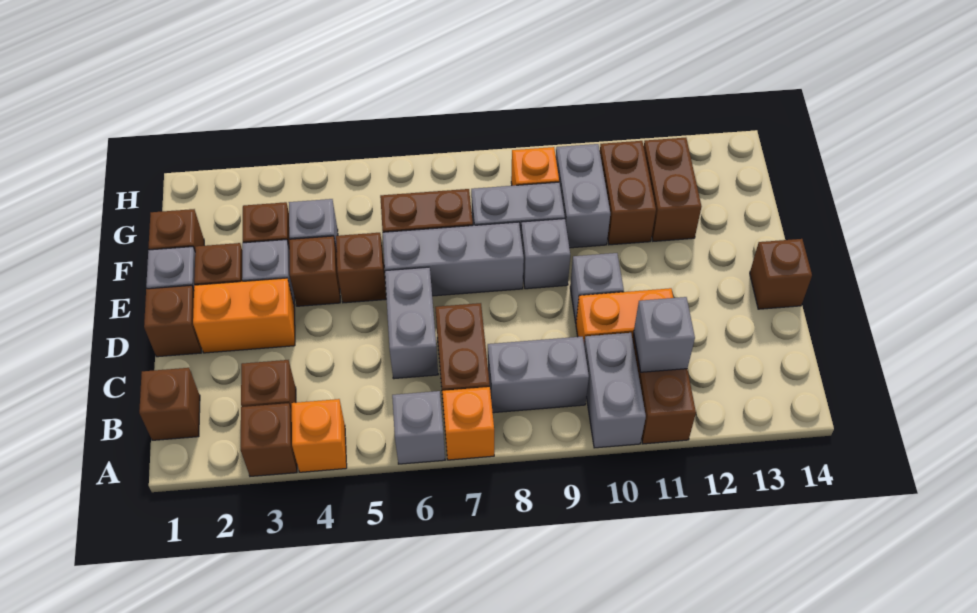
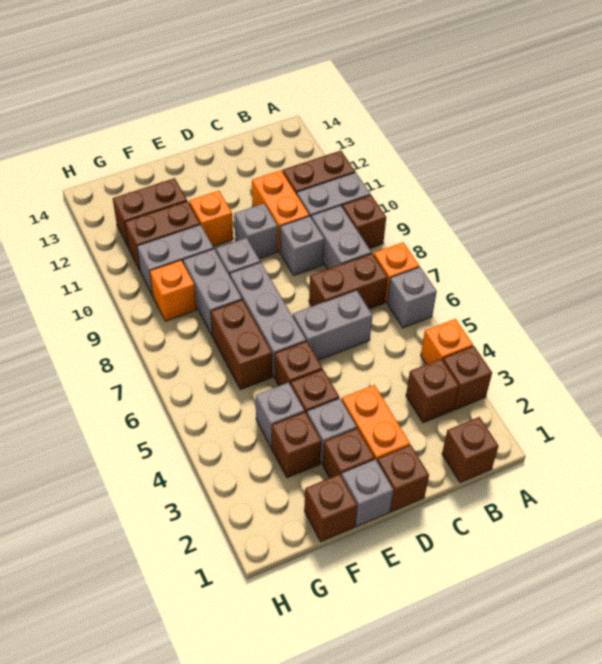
grey brick B11 level 2 -> grey brick C9 level 1
brown brick D14 level 1 -> brown brick A9 level 1
none -> orange brick E11 level 1

